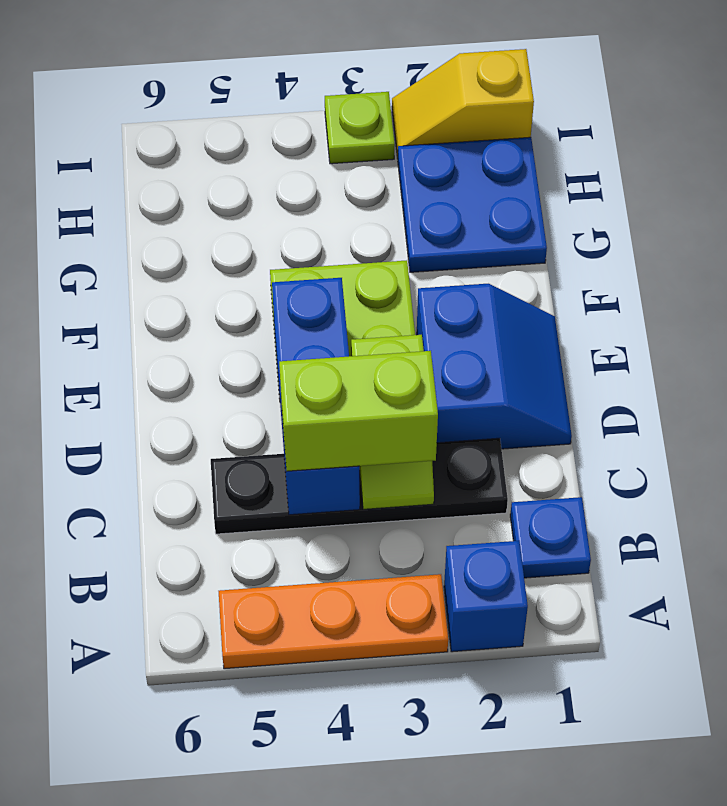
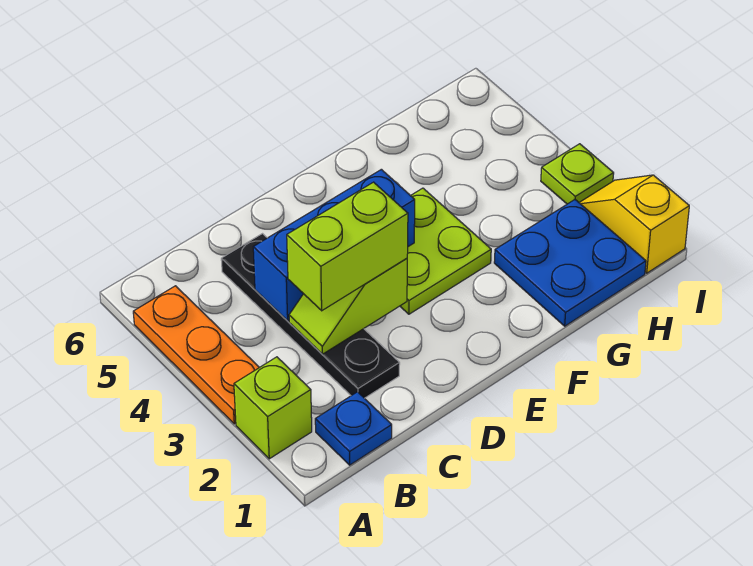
blue brick A2 level 1 -> lime brick A2 level 1
lime brick C3:C4 level 3 -> lime brick C3:D3 level 3
blue slope D1:E2 level 1 top 2 -> none

